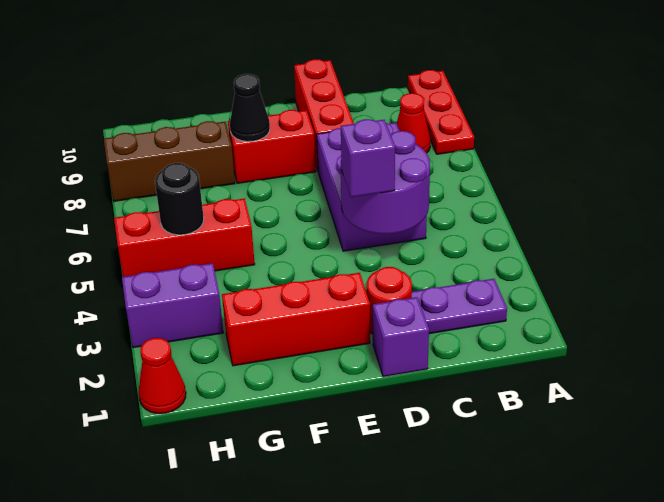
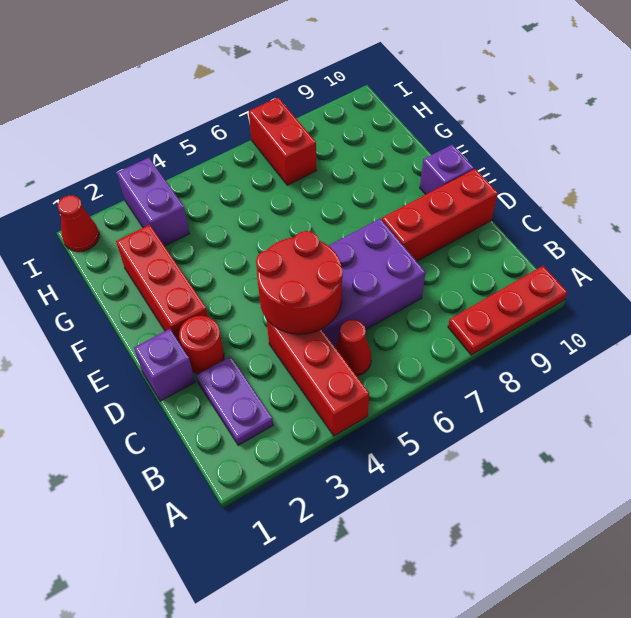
red cone B8 level 1 -> red cone B5 level 1
purple round brick C4:D5 level 2 -> red round brick C4:D5 level 2
purple brick D4 level 3 -> purple brick E10 level 1
red brick E8:F8 level 1 -> red brick H7:I7 level 1
black cone F8 level 2 -> none
red brick G5:I5 level 1 -> red brick A4:C4 level 1
brown brick G8:I8 level 1 -> none
black round brick H5 level 2 -> none

